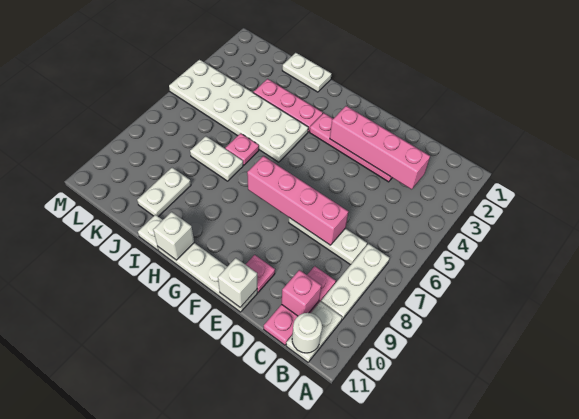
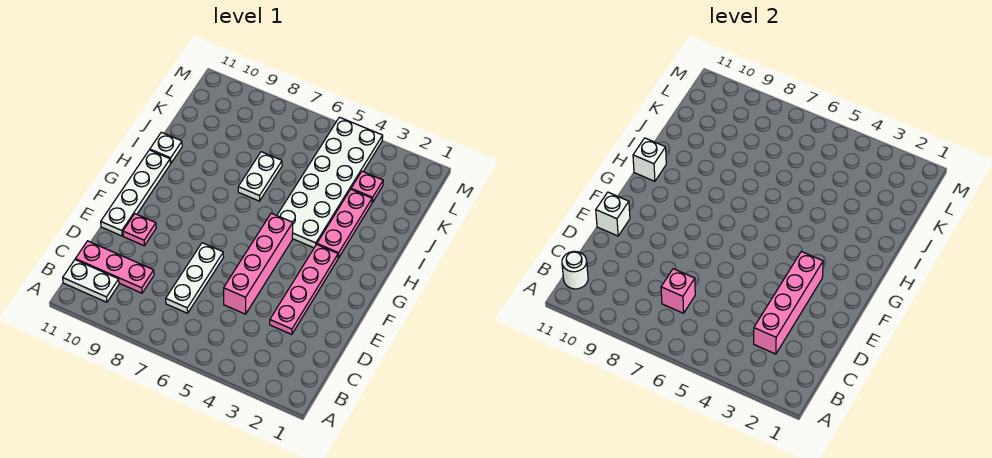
white plate B7:B9 level 1 -> none
pink brick C10 level 2 -> pink brick C7 level 2
pink brick D7:G7 level 2 -> pink brick D5:G5 level 1
white plate I1:J1 level 1 -> none
pink plate I6 level 1 -> pink plate K3 level 1
white plate J9:J10 level 1 -> none

